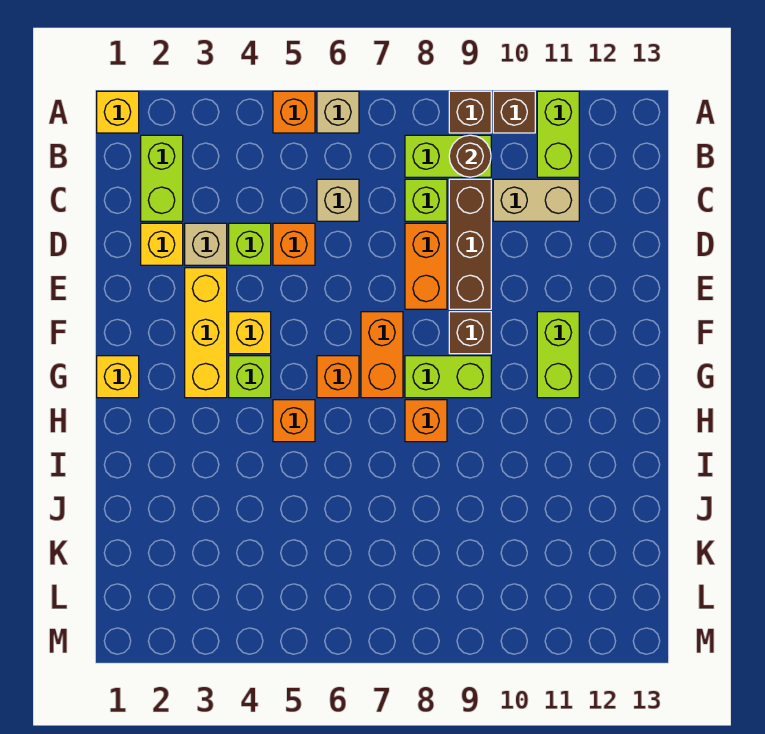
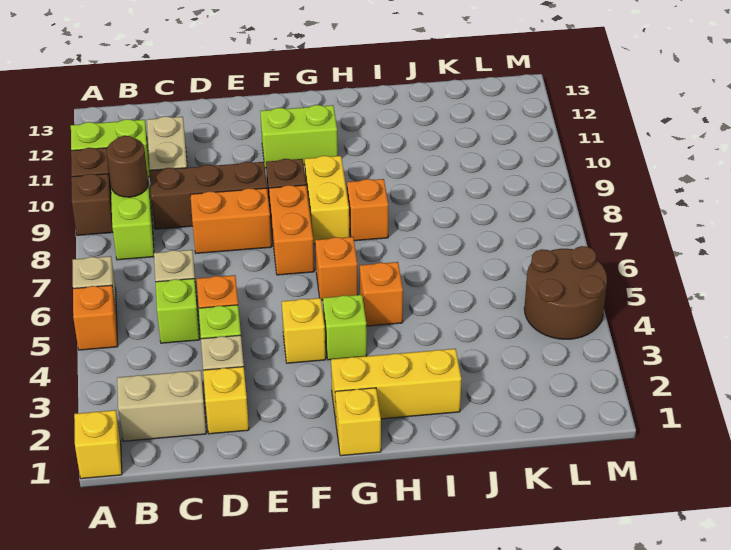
lime brick B2:C2 level 1 -> tan brick B2:C2 level 1
lime brick C8 level 1 -> lime brick C5 level 1
yellow brick E3:G3 level 1 -> yellow brick G2:I2 level 1
orange brick F7:G7 level 1 -> orange brick F7:F8 level 1
lime brick G8:G9 level 1 -> yellow brick G8:G9 level 1
none -> brown round brick L4:M5 level 1

